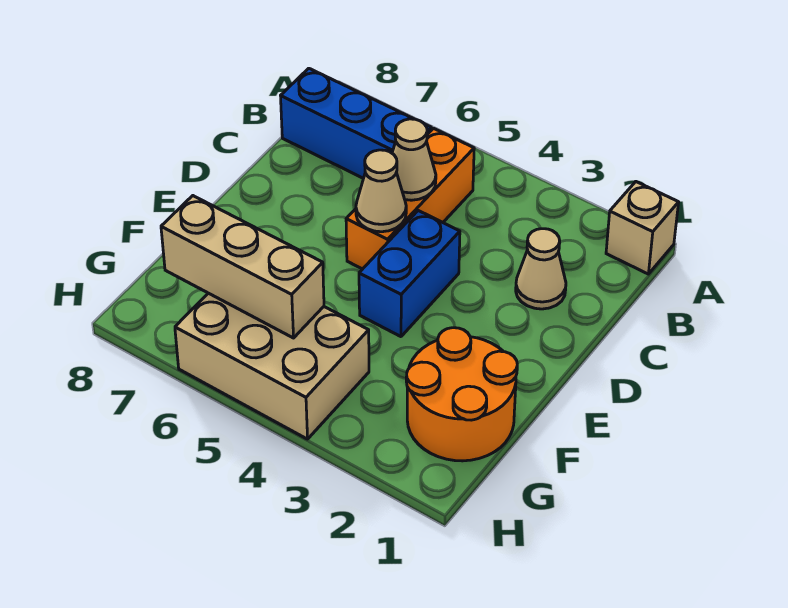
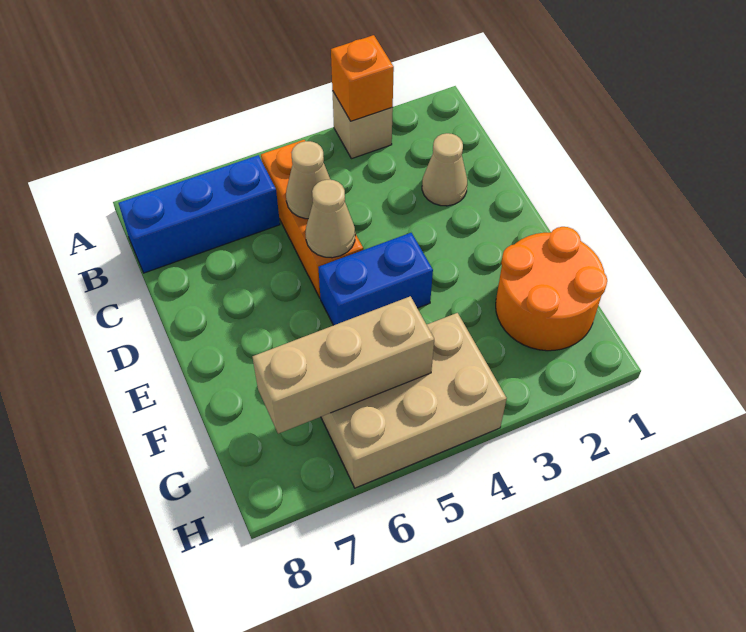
tan brick A1 level 1 -> tan brick A3 level 1
none -> orange brick A3 level 2
blue brick D4:E4 level 1 -> blue brick E4:E5 level 1

